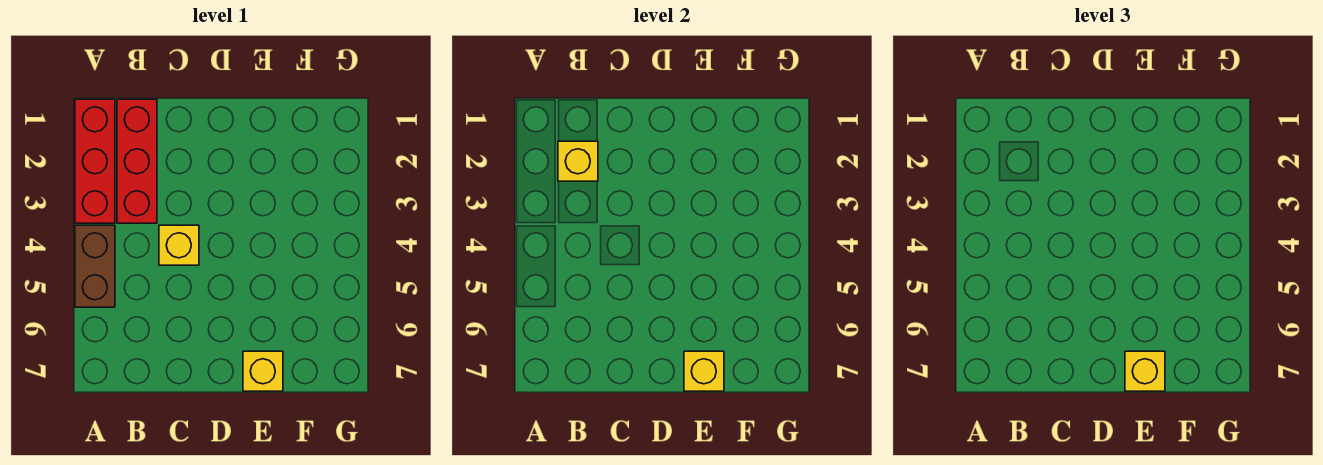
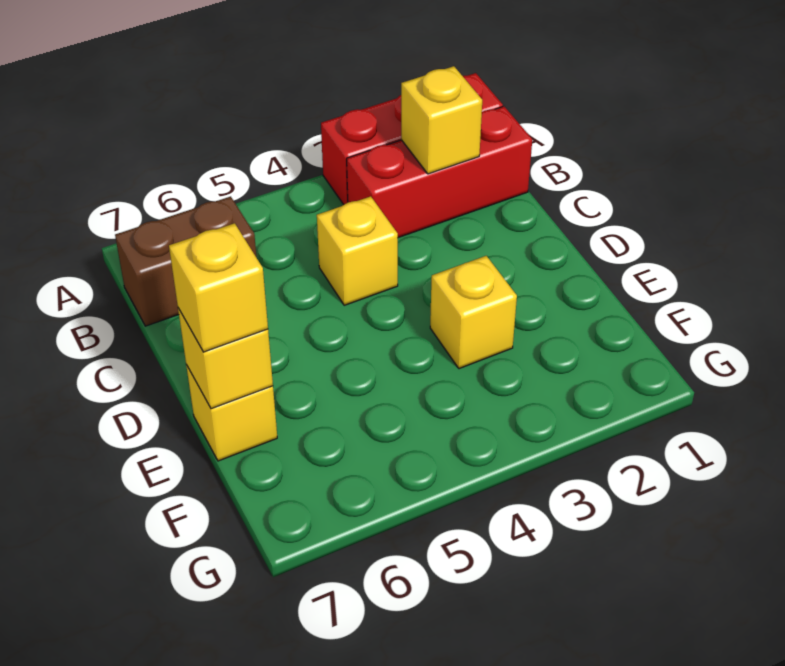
brown brick A4:A5 level 1 -> brown brick B6:B7 level 1
none -> yellow brick E3 level 1

